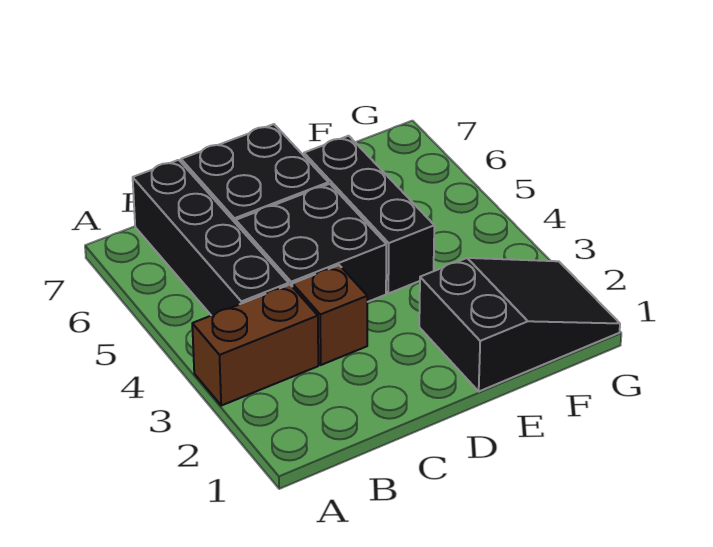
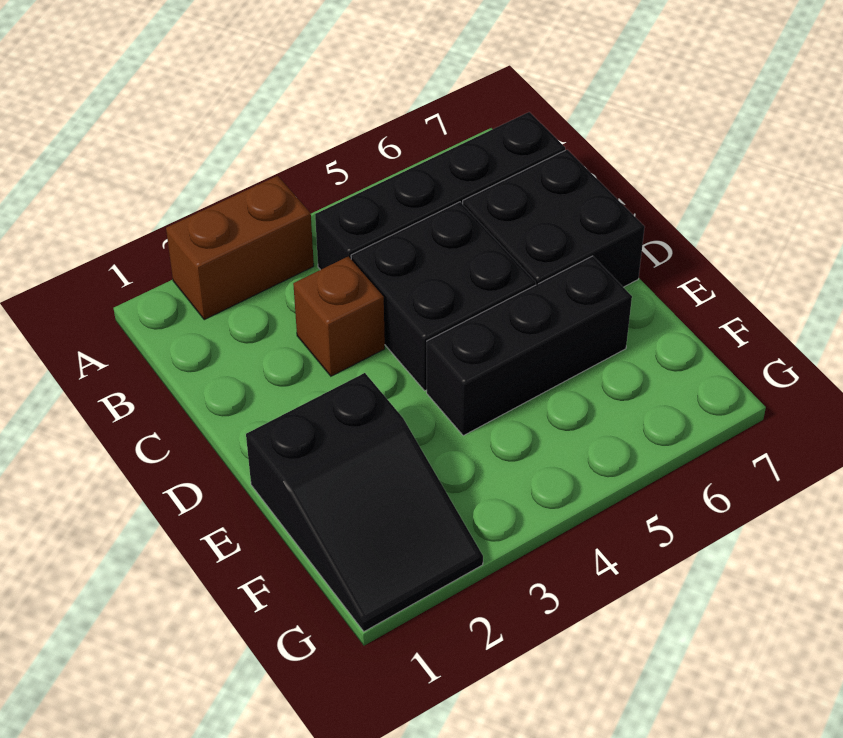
brown brick A3:B3 level 1 -> brown brick A2:A3 level 1

